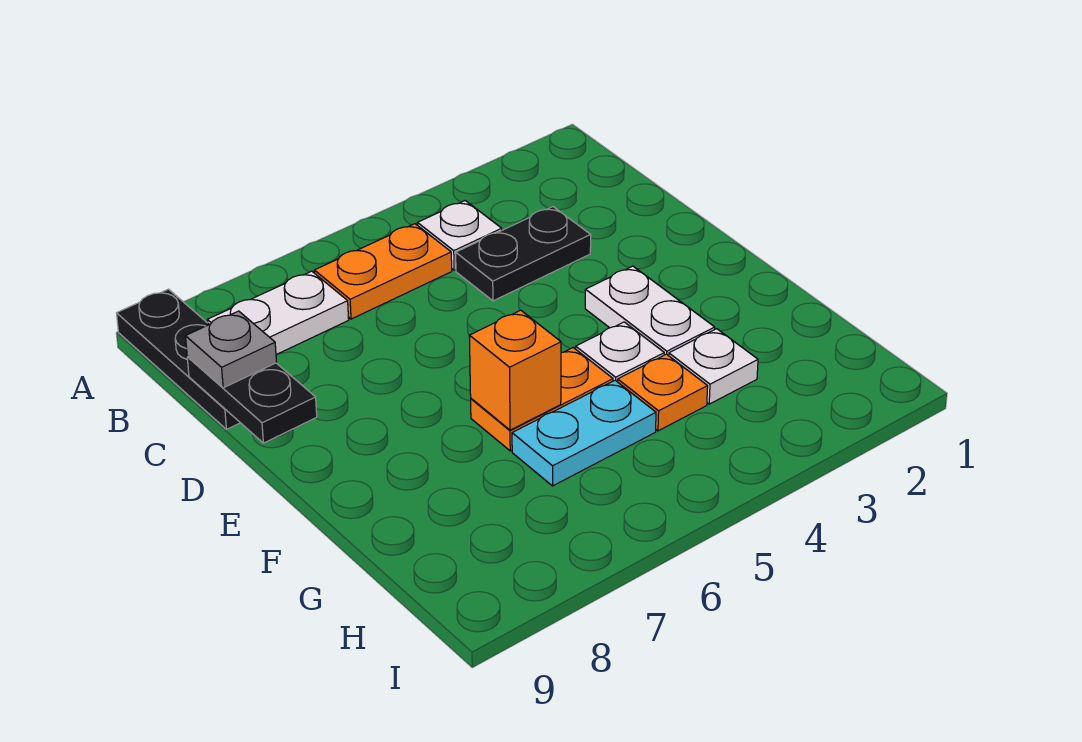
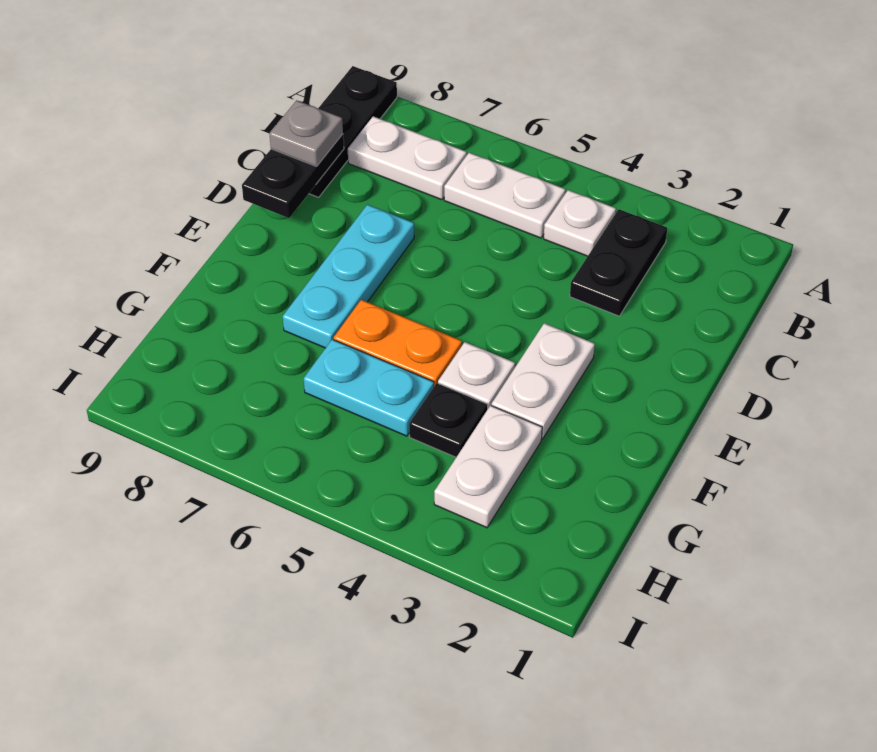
orange plate B5:B6 level 1 -> white plate B5:B6 level 1
black plate C3:C4 level 1 -> black plate B3:C3 level 1
none -> cyan plate D7:F7 level 1
orange brick F6 level 2 -> none
white plate G3 level 1 -> white plate G3:H3 level 1
orange plate G4 level 1 -> black plate G4 level 1

